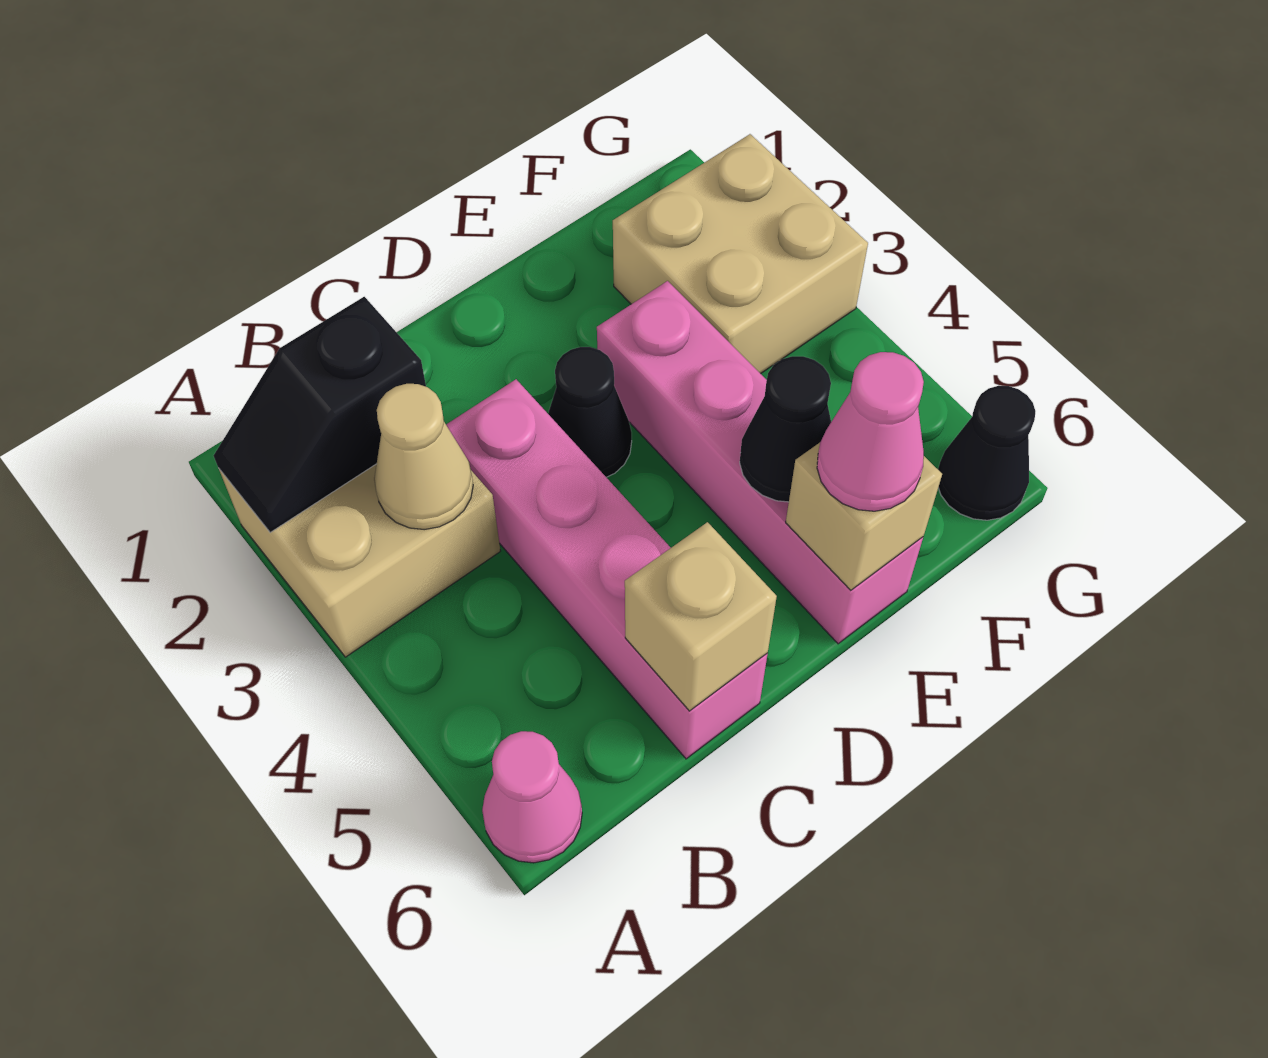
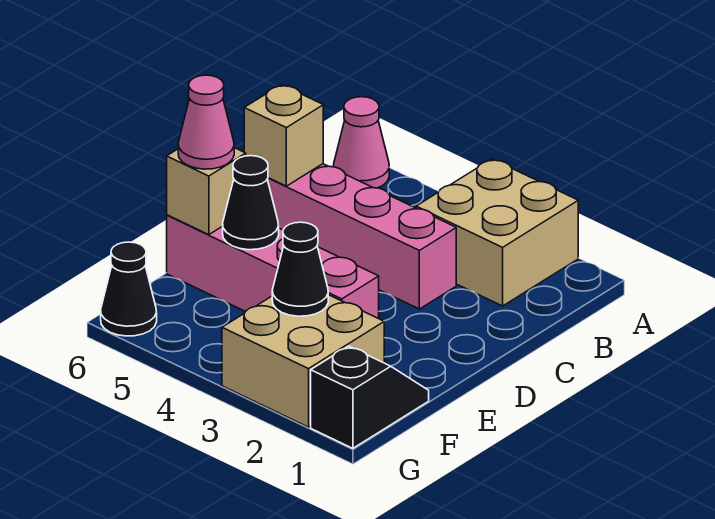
black slope A2:B2 level 2 top B -> black slope F1:G1 level 1 top G
tan cone B3 level 2 -> none
black cone D3 level 1 -> black cone F3 level 2

